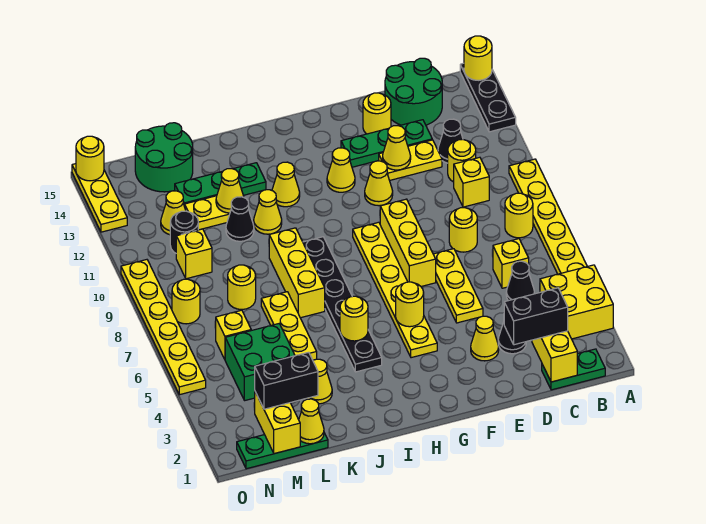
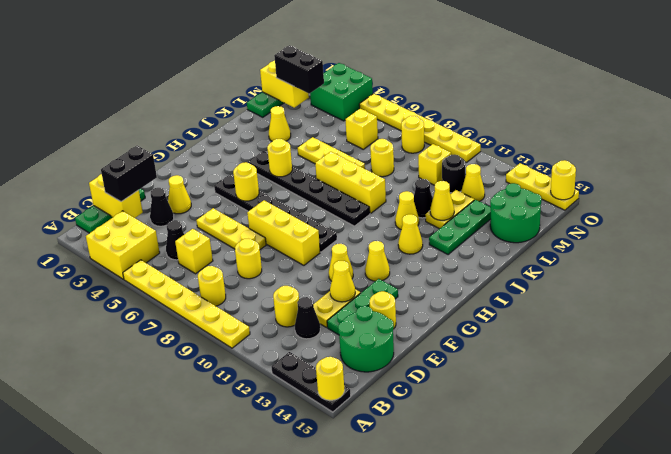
green plate B1:C1 level 1 -> green plate B1:D1 level 1
yellow brick C10 level 1 -> none
yellow plate G4:G9 level 1 -> black plate G4:G9 level 1
yellow cone L1 level 2 -> none
black brick L2:M2 level 3 -> black brick M2:M3 level 3
green brick L4:M5 level 1 -> green brick N3:O4 level 1

